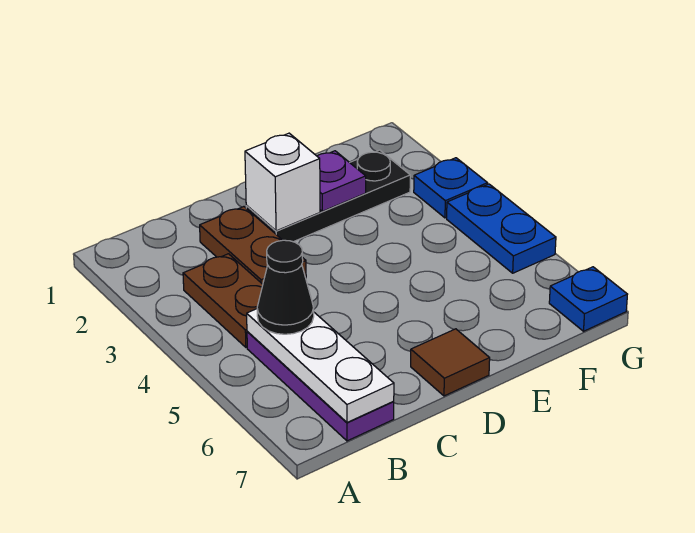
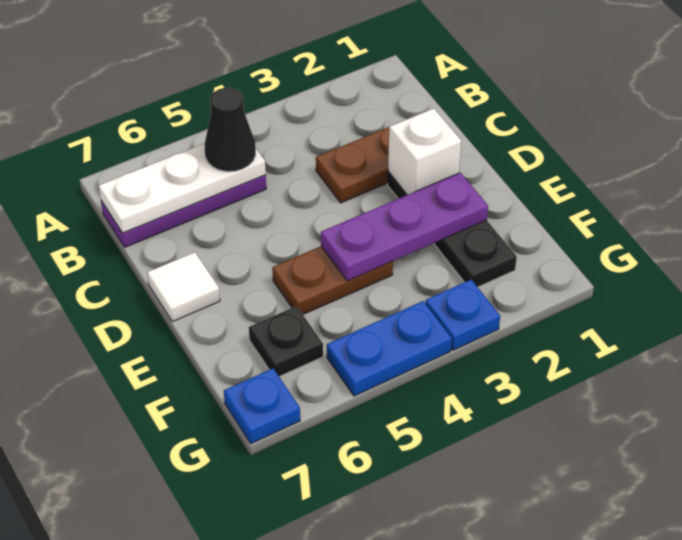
brown plate B3:B4 level 1 -> brown plate E4:E5 level 1
brown tile D7 level 1 -> white tile D7 level 1
purple plate E2 level 2 -> purple plate E2:E4 level 2
none -> black plate F6 level 1

